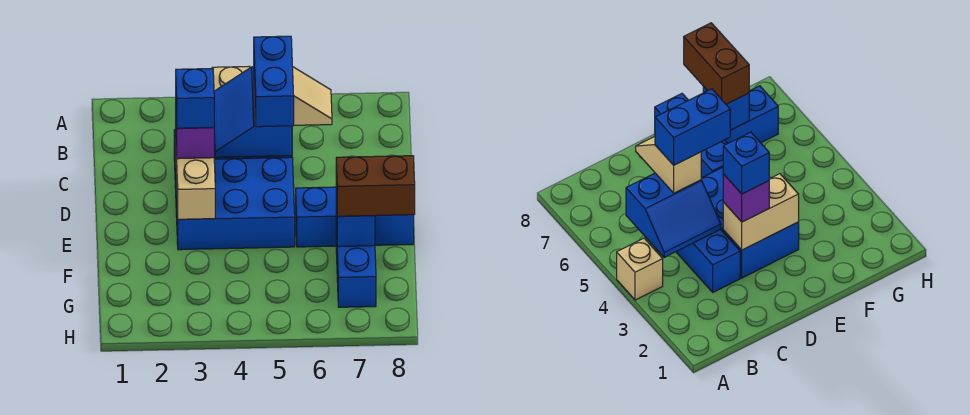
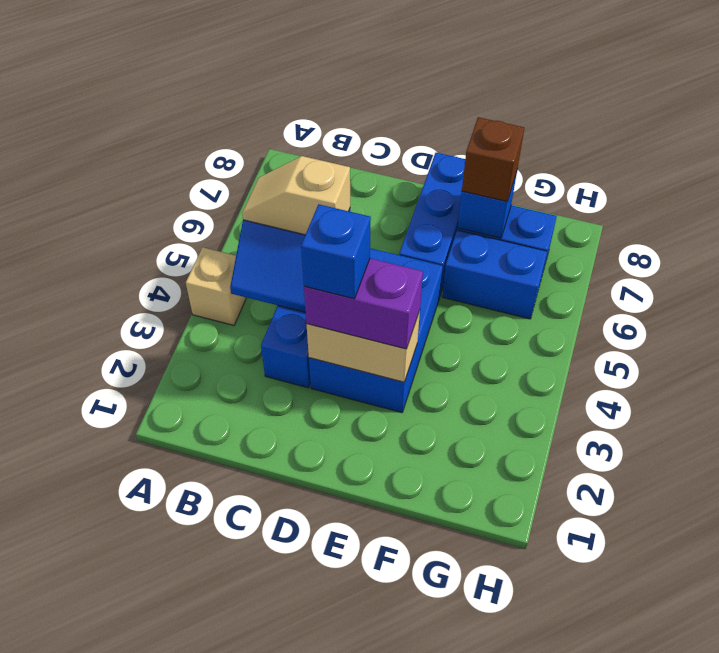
tan slope C5:C6 level 3 top 5 -> tan slope B5:C5 level 3 top C
blue brick C5:D5 level 4 -> blue brick F6:G6 level 1
purple brick D3 level 3 -> purple brick D3:E3 level 3
brown brick F7:F8 level 3 -> brown brick F7 level 3

